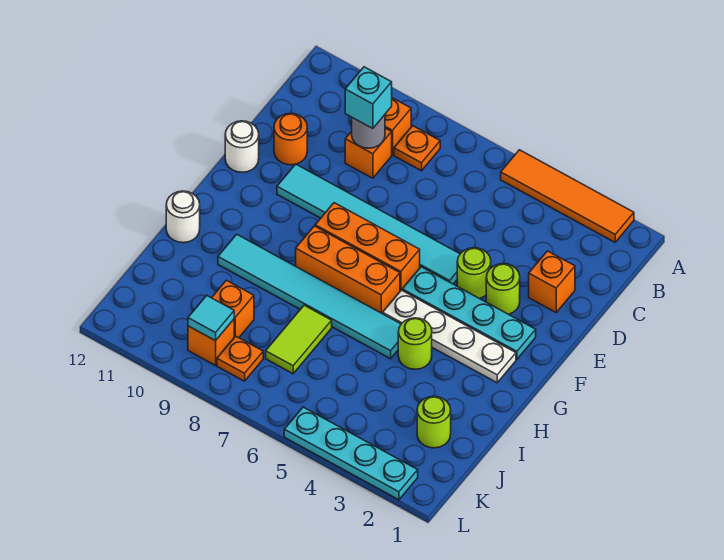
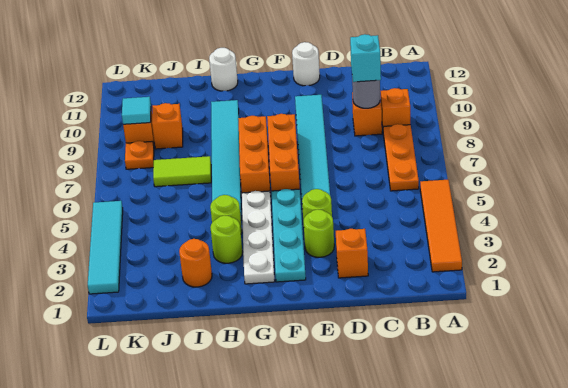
orange plate B8 level 1 -> orange plate B6:B8 level 1
orange round brick D11 level 1 -> orange round brick I2 level 1
lime round brick J2 level 1 -> lime round brick H3 level 1
cyan plate L2:L5 level 1 -> cyan tile L2:L5 level 1

